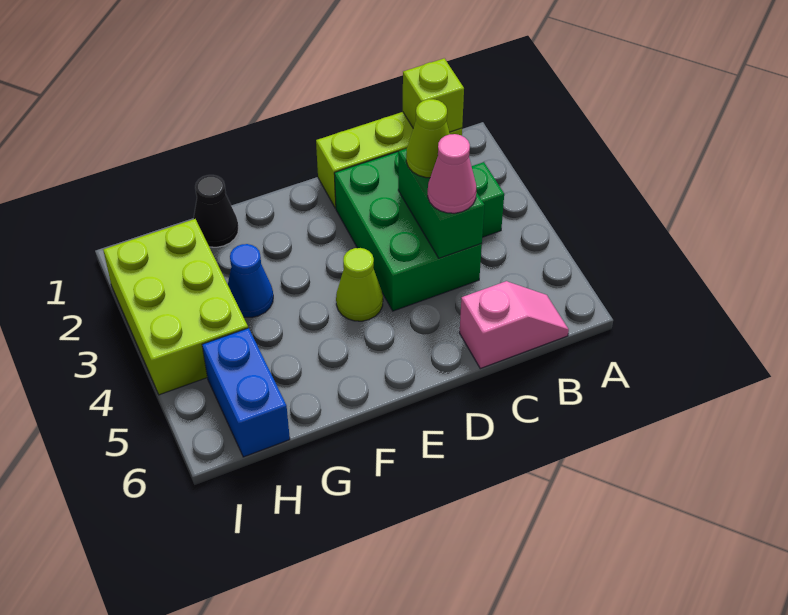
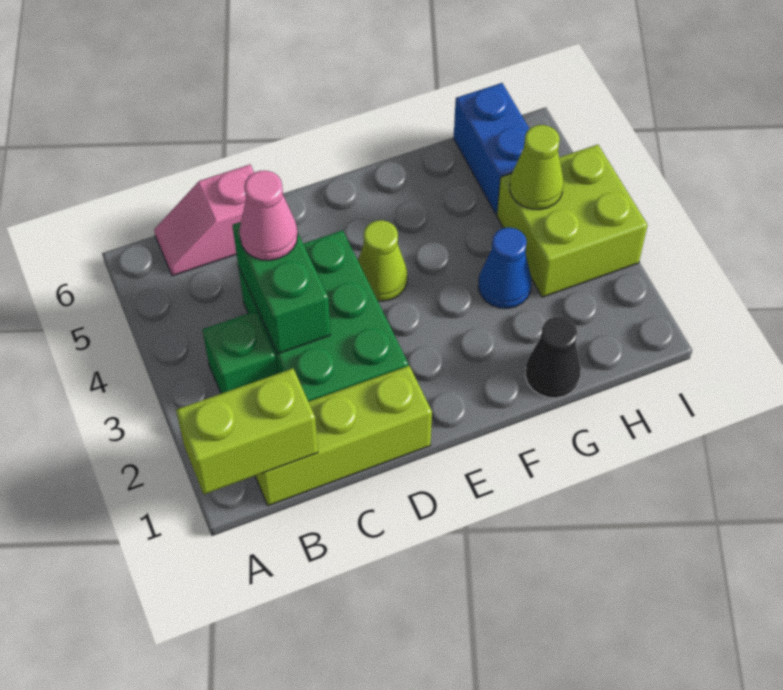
lime brick B1 level 2 -> lime brick A1:B1 level 2
lime cone C3 level 3 -> lime cone H4 level 2
lime brick H2:I4 level 1 -> lime brick H3:I4 level 1

